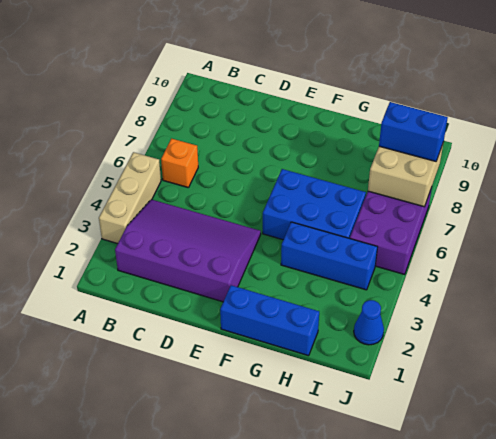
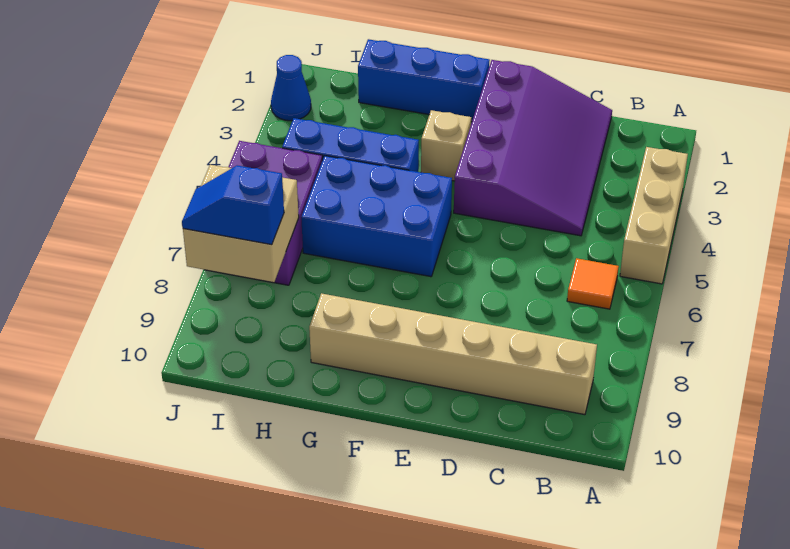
purple slope B2:E4 level 1 top 2 -> purple slope C1:E4 level 1 top E
orange brick B6 level 1 -> orange tile B6 level 1
none -> tan brick B9:G9 level 1
none -> tan brick F3 level 1
blue brick I8:J8 level 3 -> blue slope I8:J8 level 3 top I

